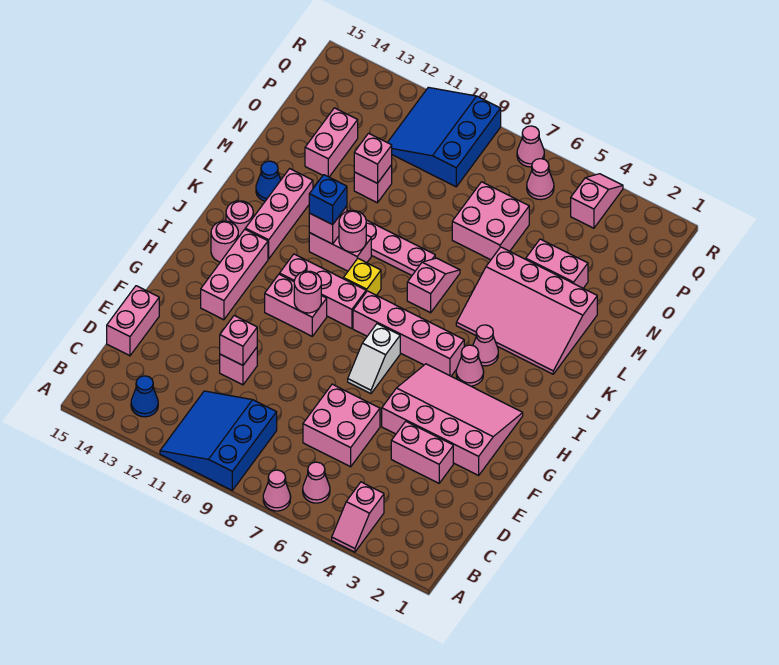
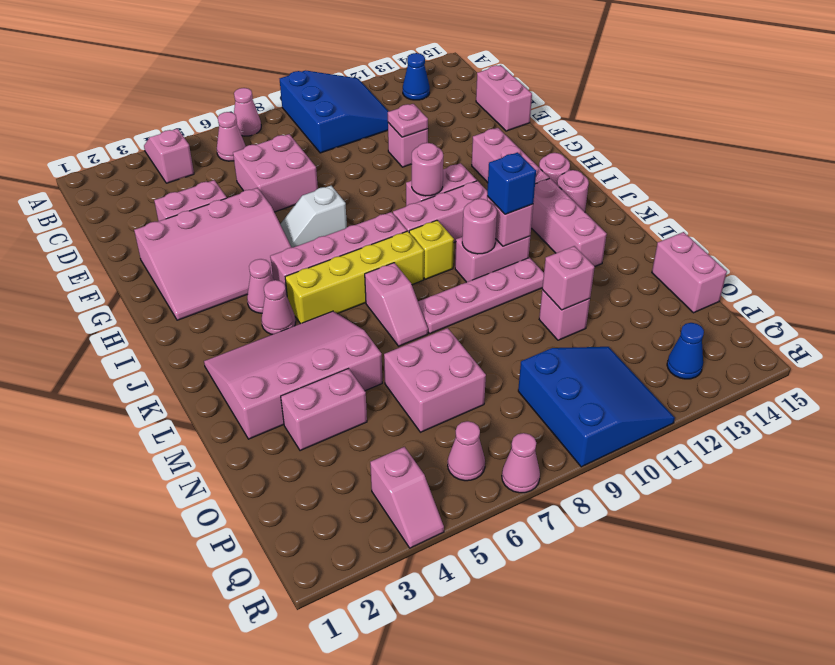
pink brick E11 level 2 -> pink plate E11 level 2
white slope G7:H7 level 1 top H -> white slope G6:G7 level 1 top 7
none -> yellow brick J5:J8 level 1
blue cone L14 level 1 -> blue cone Q13 level 1
pink brick N13:O13 level 1 -> pink brick N15:O15 level 1

